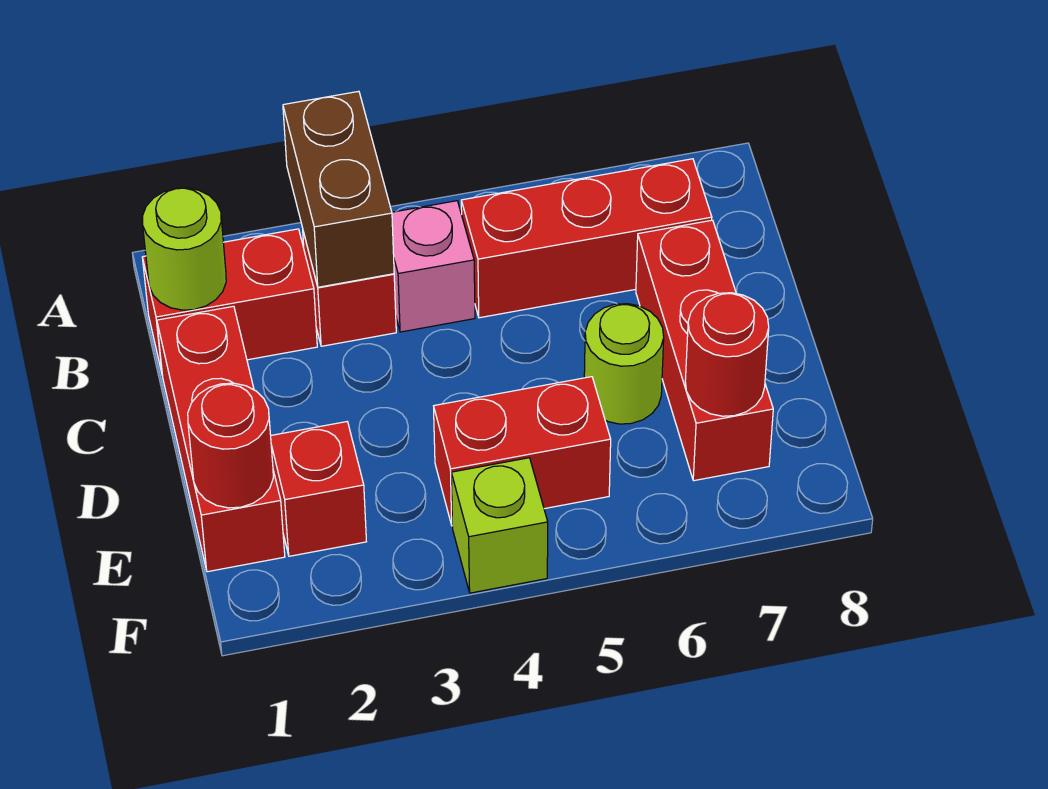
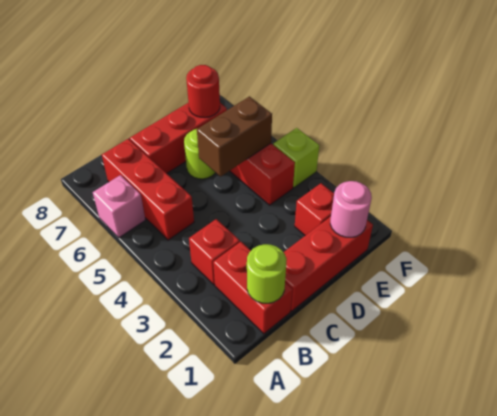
brown brick A3:B3 level 2 -> brown brick D5:E5 level 2
pink brick B4 level 1 -> pink brick A6 level 1
red round brick E1 level 2 -> pink round brick E1 level 2

